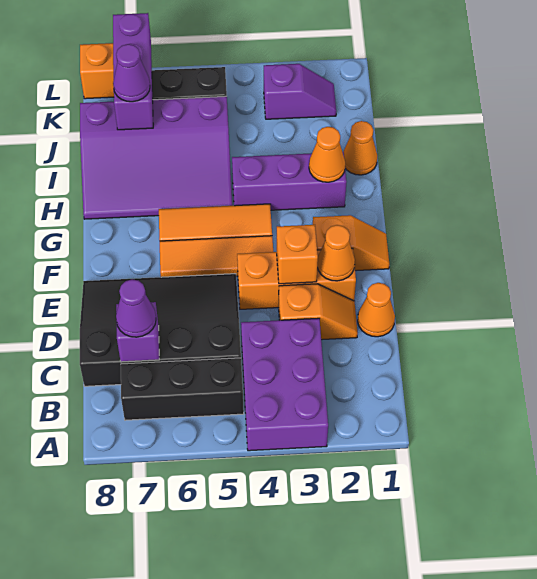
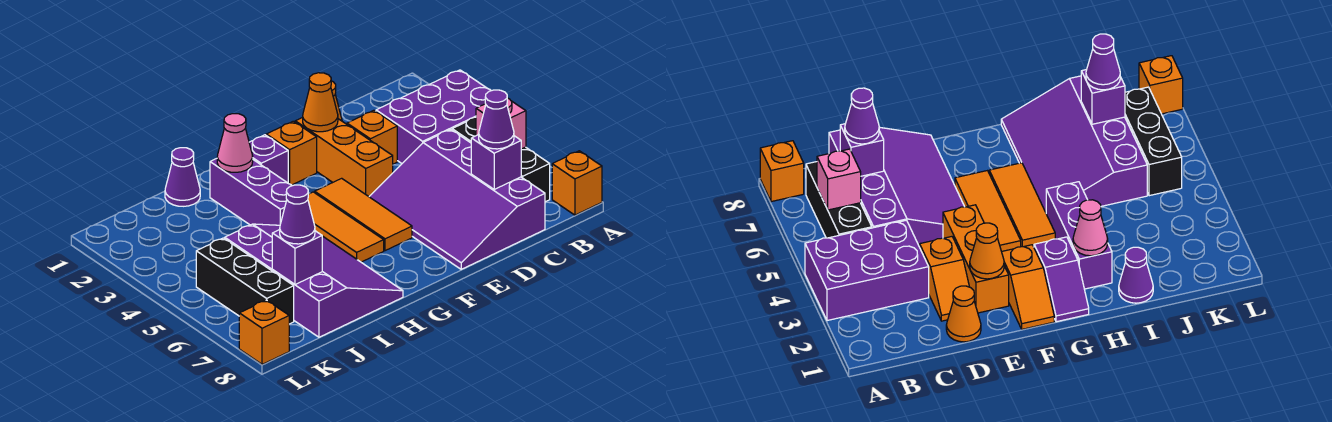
none -> pink brick B6 level 2
black slope C5:E8 level 1 top C -> purple slope C5:E8 level 1 top C
orange brick E3 level 2 -> orange brick A8 level 1
orange cone H2 level 2 -> pink cone H2 level 2
orange cone I1 level 1 -> purple cone I1 level 1
purple brick J7:L7 level 2 -> purple brick J7 level 2
purple slope K2:K3 level 1 top 3 -> purple slope G1:G2 level 1 top 2

